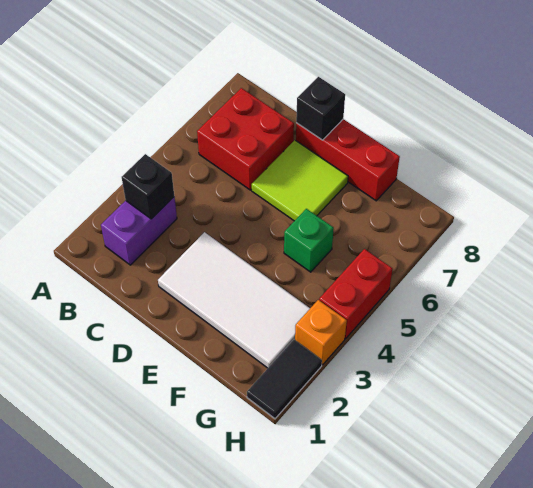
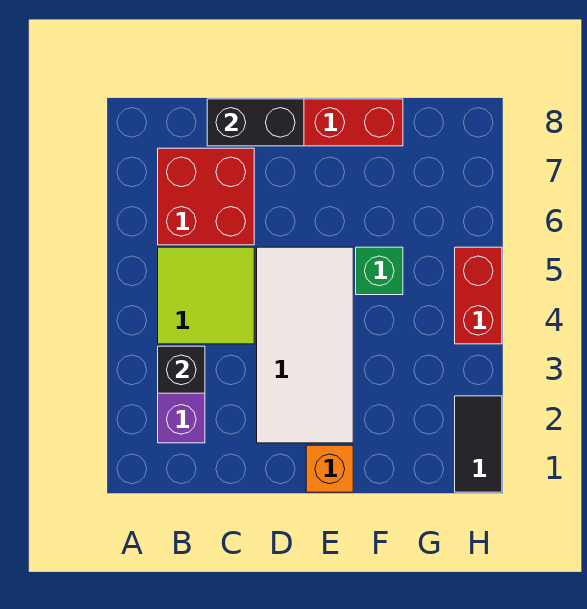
white tile D2:G3 level 1 -> white tile D2:E5 level 1
lime tile D6:E7 level 1 -> lime tile B4:C5 level 1
black brick D8 level 2 -> black brick C8:D8 level 2
orange brick H3 level 1 -> orange brick E1 level 1

